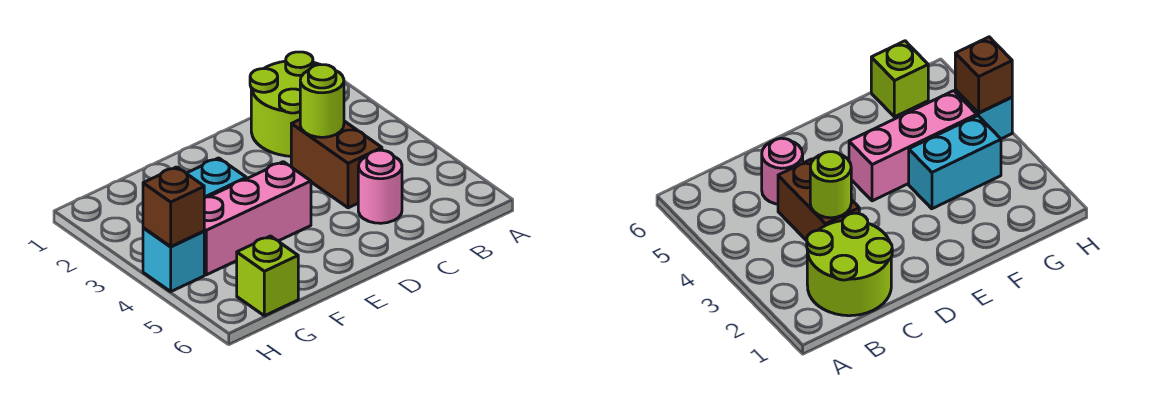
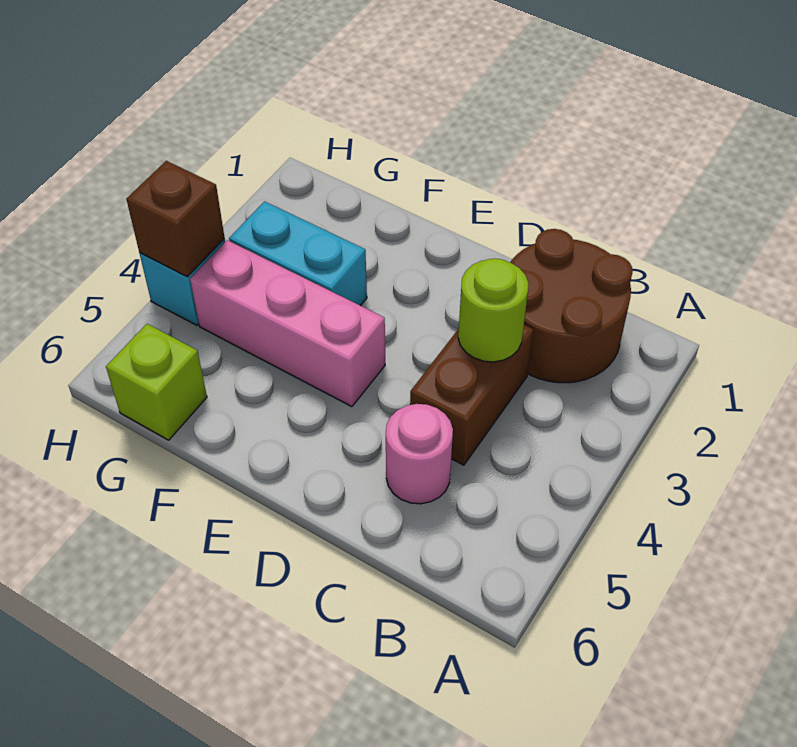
lime round brick B1:C2 level 1 -> brown round brick B1:C2 level 1

